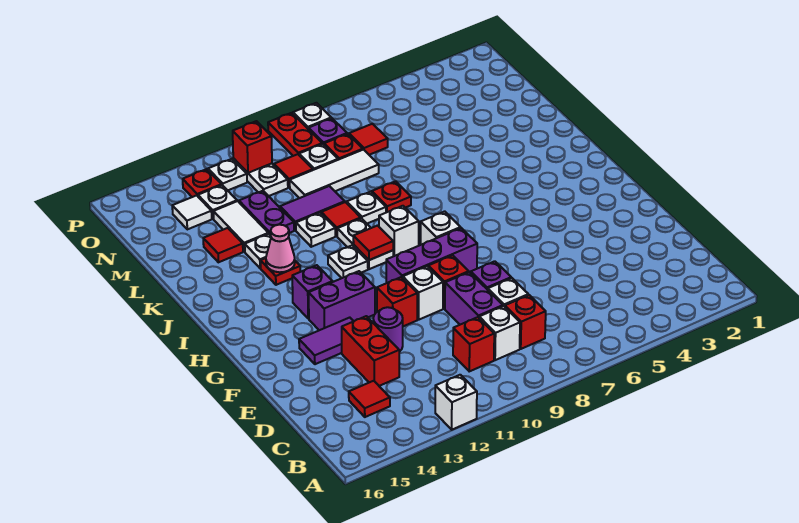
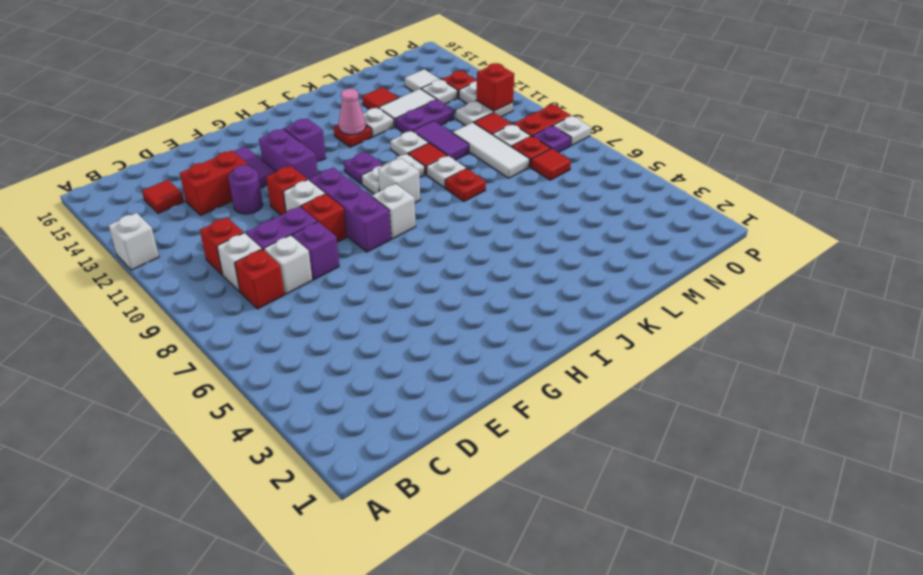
red tile I10 level 2 -> none
white plate I11 level 1 -> purple plate I11 level 1

